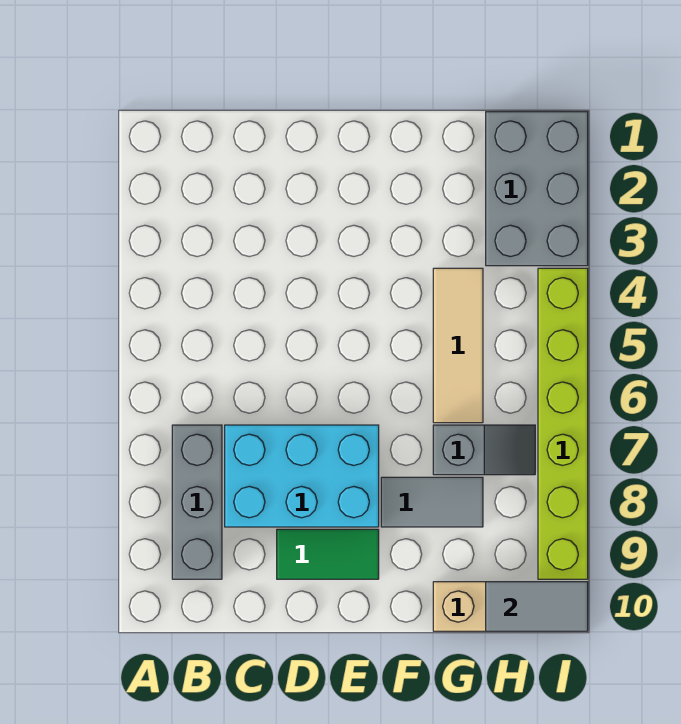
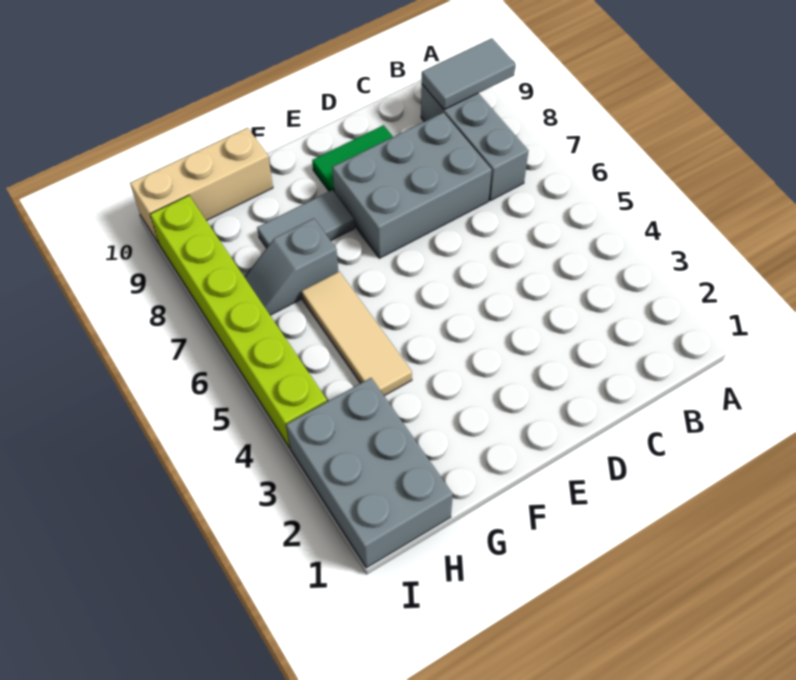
cyan brick C7:E8 level 1 -> grey brick C7:E8 level 1
grey tile H10:I10 level 2 -> grey tile A9:B9 level 2

